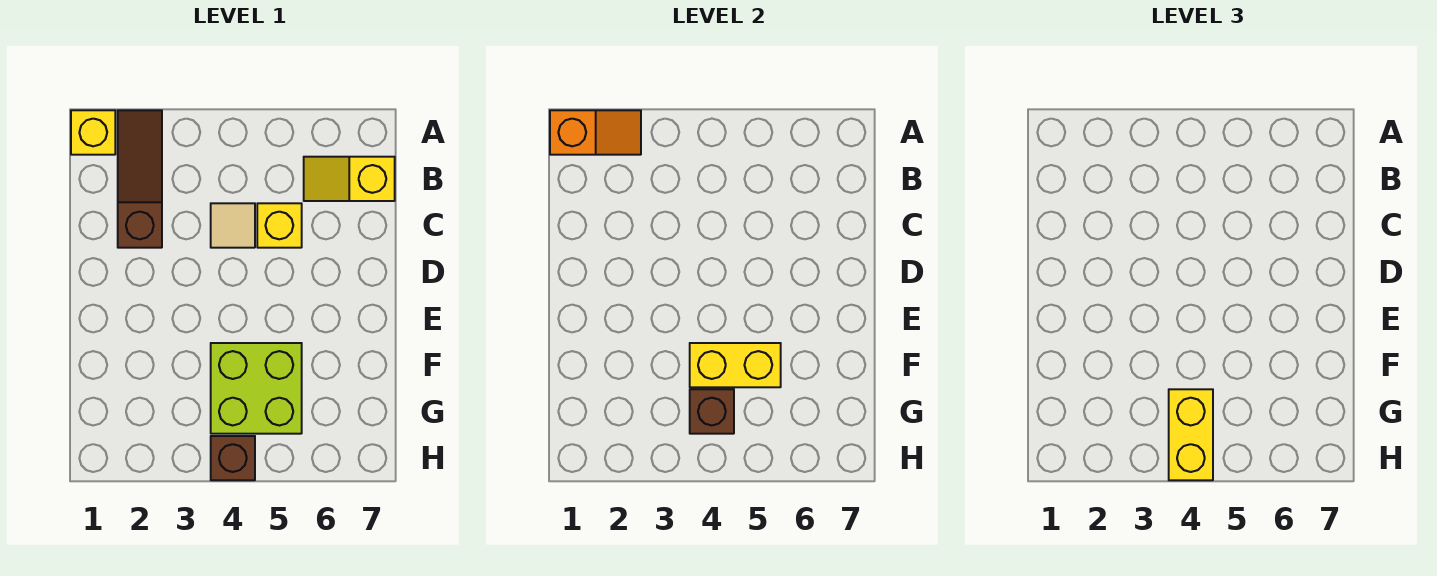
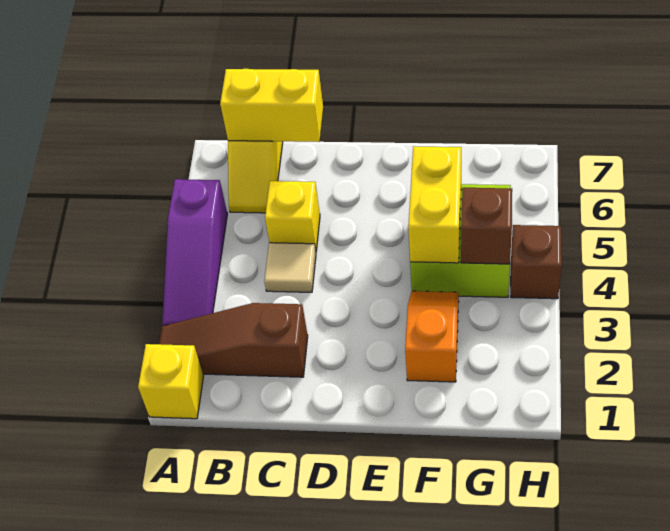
orange slope A1:A2 level 2 top 1 -> orange slope F2:F3 level 1 top 2
none -> purple slope A3:A5 level 1 top 5
yellow brick G4:H4 level 3 -> yellow brick B7:C7 level 2

